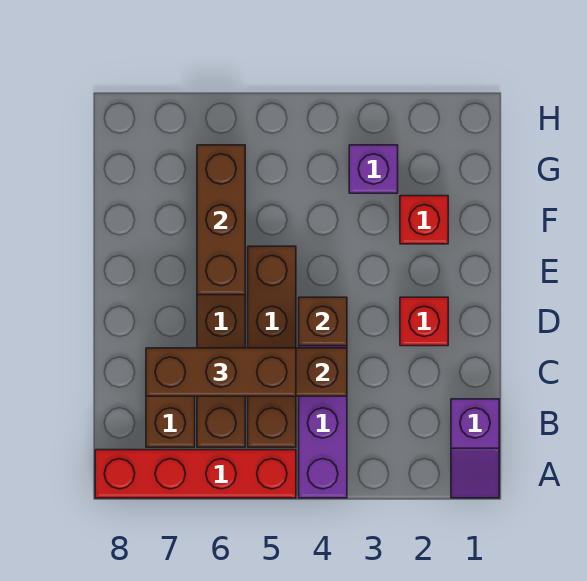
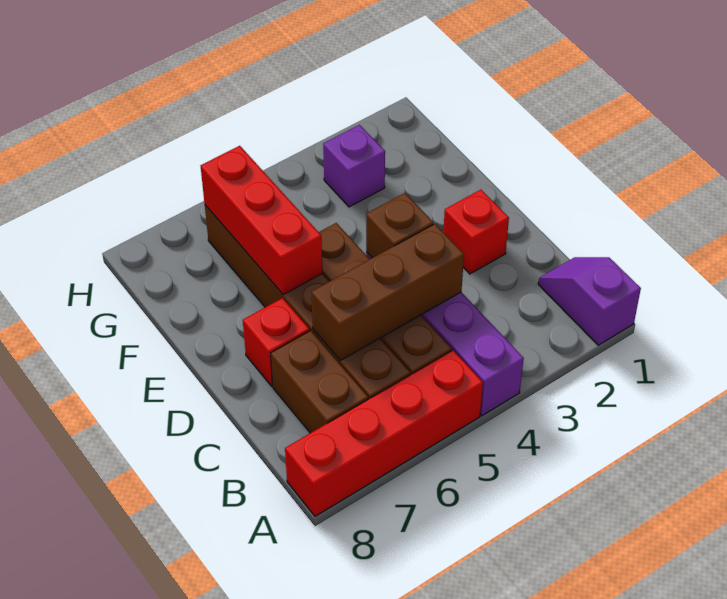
purple slope A1:B1 level 1 top B -> purple slope A1:B1 level 1 top A
brown brick C5:C7 level 3 -> none
brown brick E6:G6 level 2 -> red brick E6:G6 level 2
red brick F2 level 1 -> red brick D7 level 1

